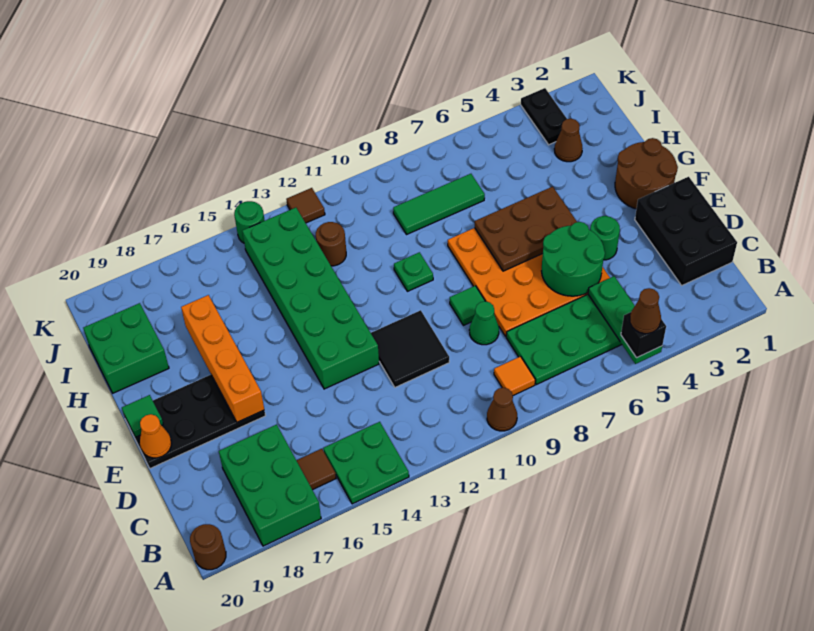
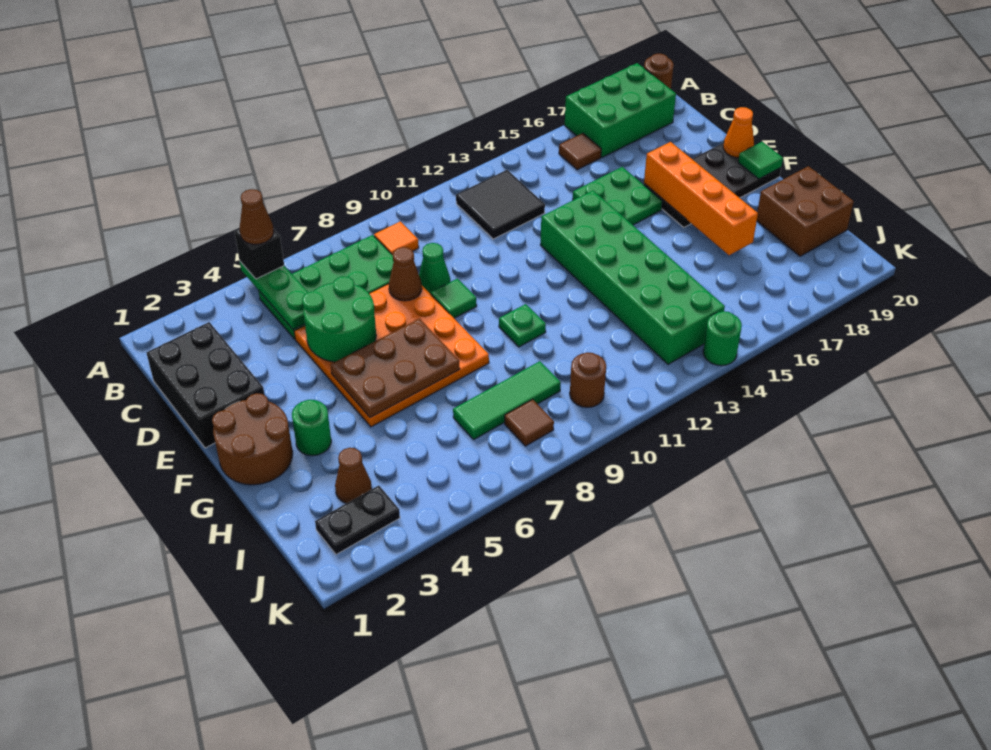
brown cone A10 level 1 -> brown cone D8 level 2
green plate A14:B15 level 1 -> green plate D15:E16 level 1
green brick A17:C18 level 1 -> green brick A17:B19 level 1
black tile D11:E12 level 1 -> black tile B12:C13 level 1
green round brick E4 level 1 -> green round brick G3 level 1
green brick H19:I20 level 1 -> brown brick H19:I20 level 1
brown round brick I12 level 1 -> brown round brick J10 level 1
black plate J3:K3 level 1 -> black plate J2:J3 level 1
brown tile K12 level 1 -> brown tile J8 level 1

